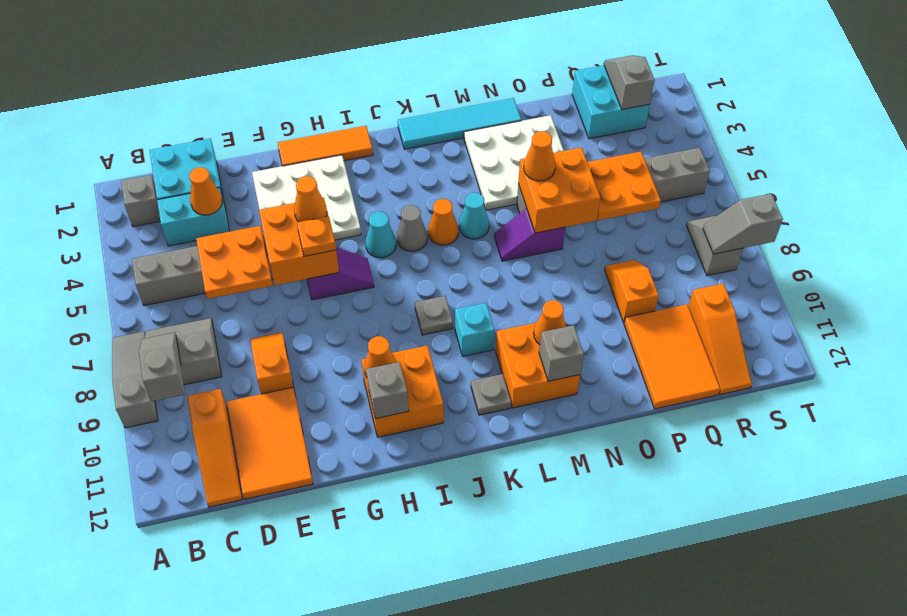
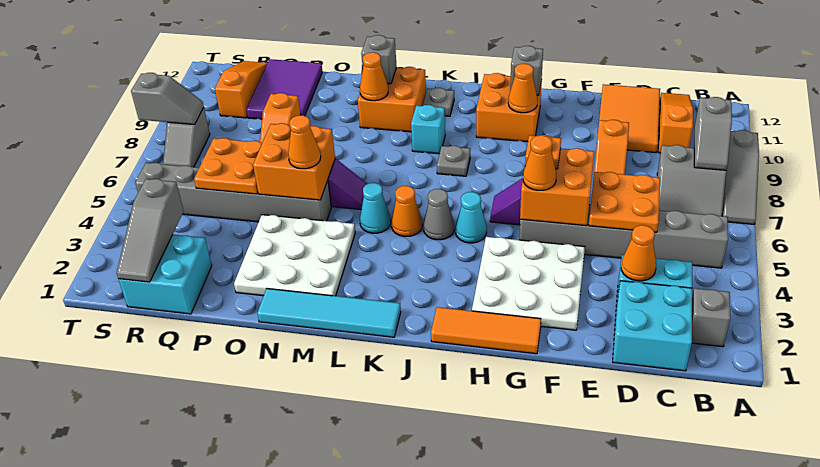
orange tile P10:Q12 level 1 -> purple tile P10:Q12 level 1
grey slope R1:R2 level 2 top 2 -> grey slope R1:R3 level 2 top 3

